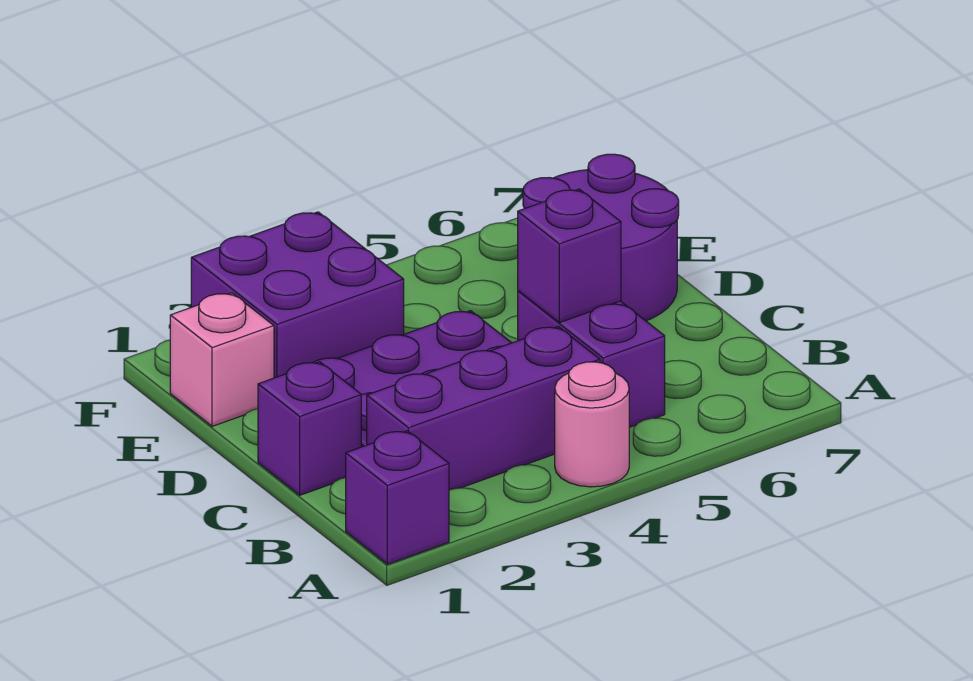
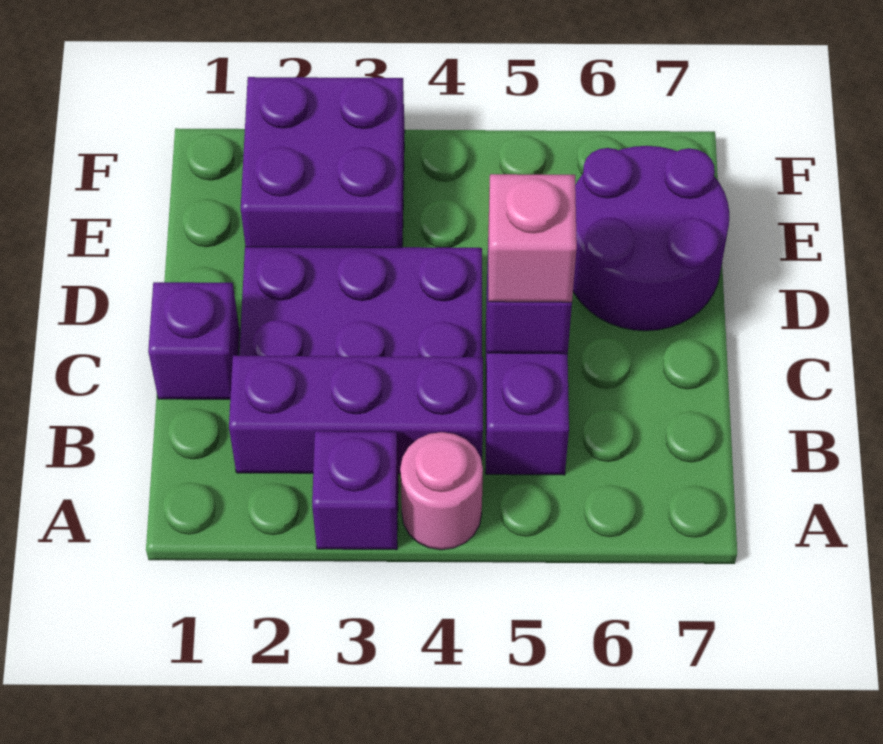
purple brick A1 level 1 -> purple brick A3 level 1
pink brick E1 level 1 -> pink brick C5 level 3

